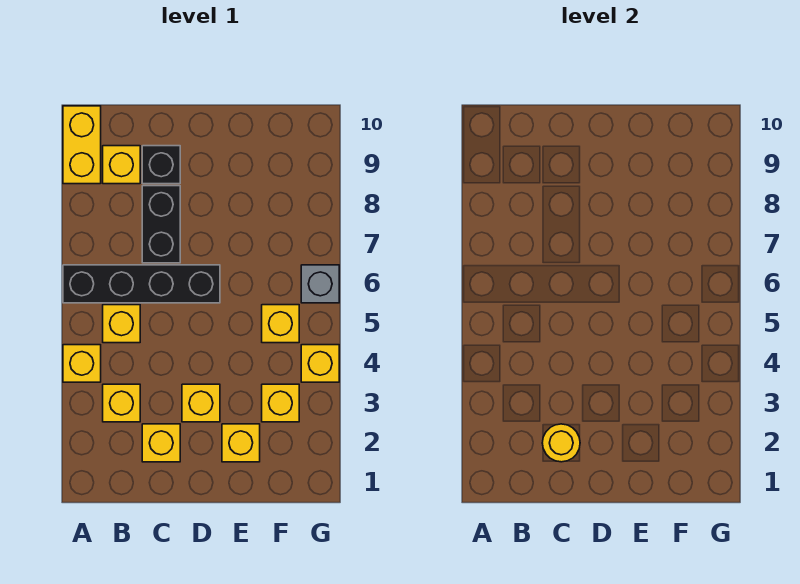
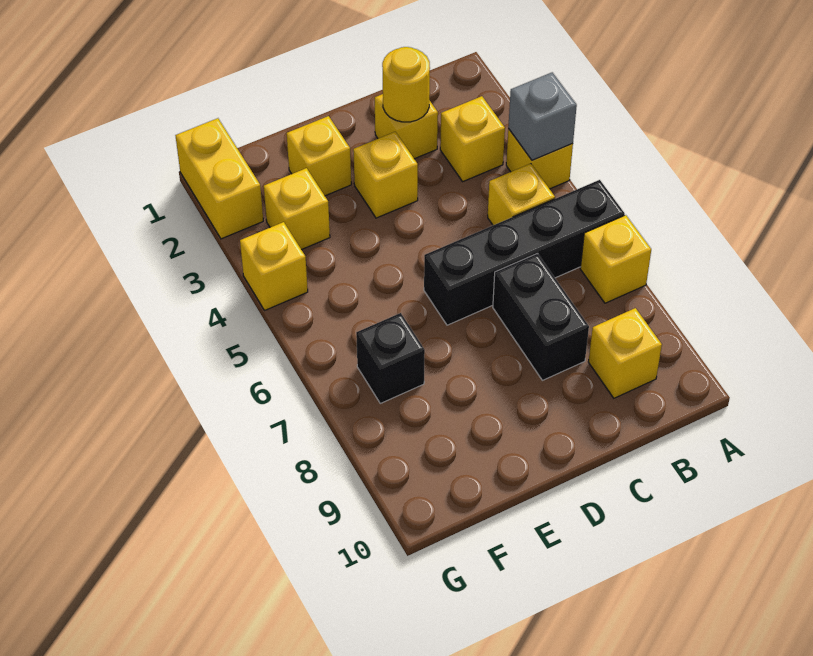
yellow brick A9:A10 level 1 -> yellow brick G1:G2 level 1
black brick C9 level 1 -> black brick F7 level 1
yellow brick F5 level 1 -> yellow brick A7 level 1
grey brick G6 level 1 -> grey brick A4 level 2

